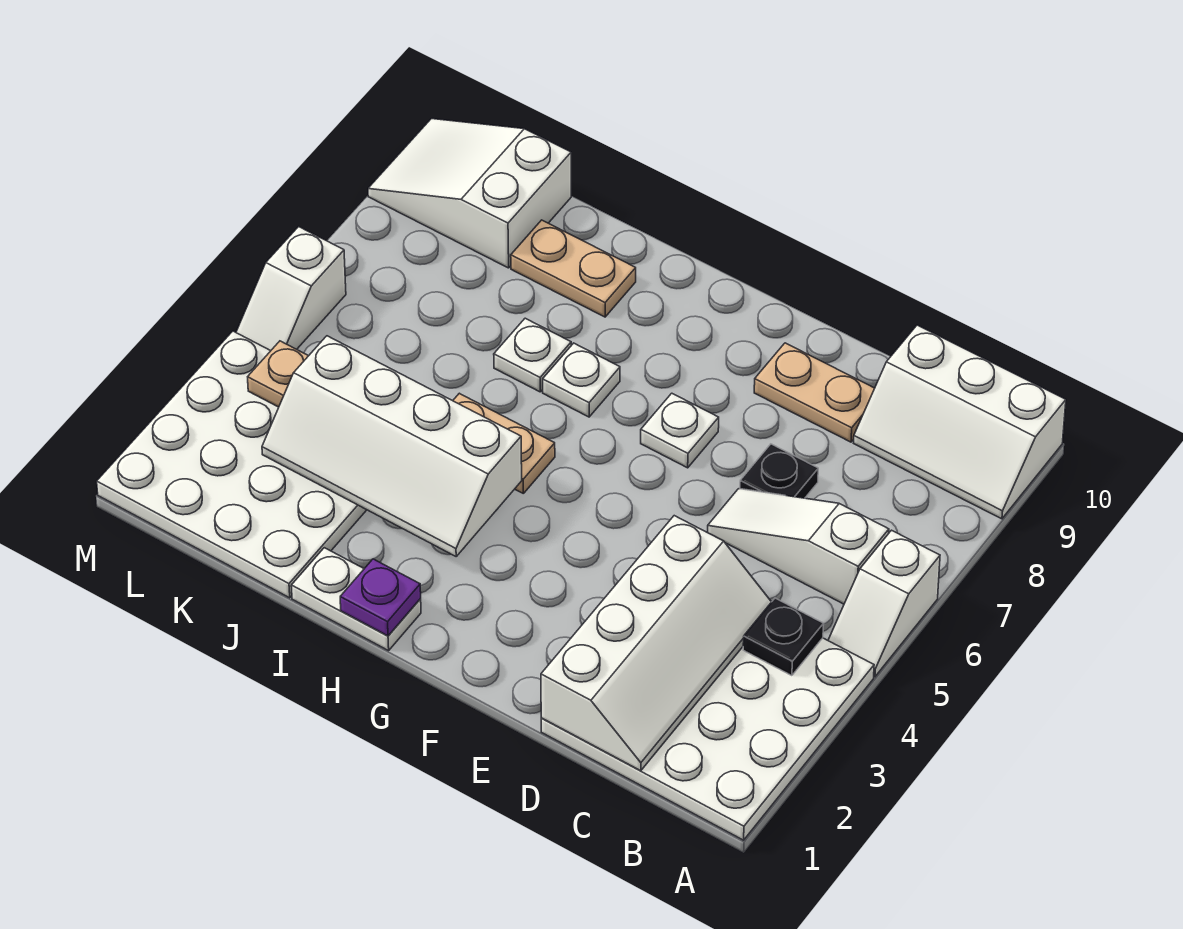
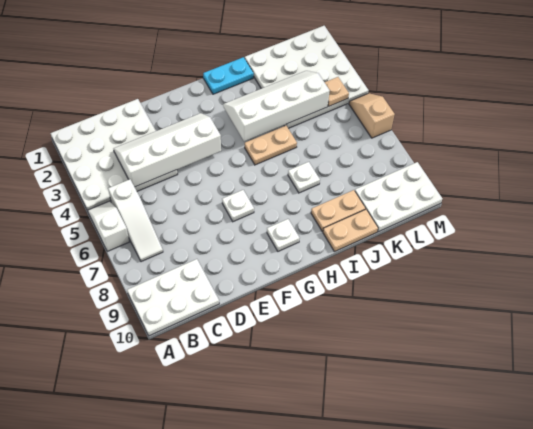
white slope A9:C10 level 1 top 10 -> white plate A9:C10 level 1
black plate B4 level 2 -> none
white slope B6:D6 level 1 top B -> white slope B5:B7 level 1 top 5
white slope C1:D4 level 2 top D -> white slope C3:F4 level 2 top 4
black plate D7 level 1 -> none
tan plate D9:E9 level 1 -> tan plate I10:J10 level 1
white plate H1:I1 level 1 -> cyan plate H1:I1 level 1
purple plate H1 level 2 -> none
white plate H7 level 1 -> white plate G9 level 1
white slope K9:M10 level 1 top K -> white plate K9:M10 level 1
white slope M5:M6 level 1 top 6 -> tan slope M5:M6 level 1 top 6

